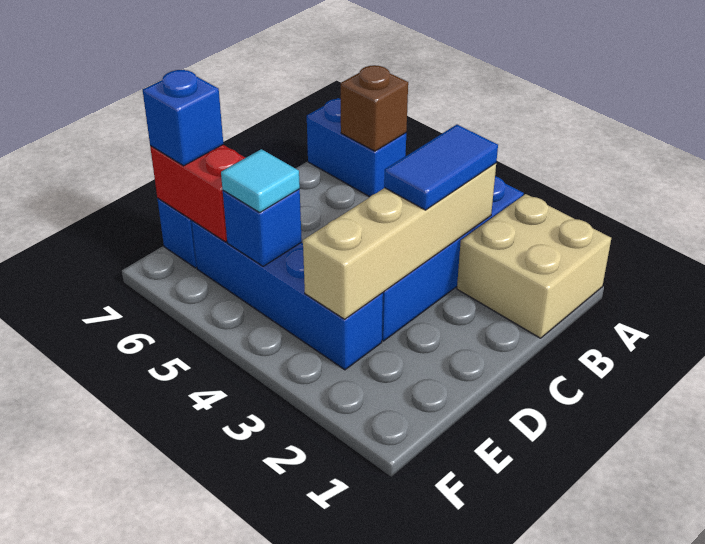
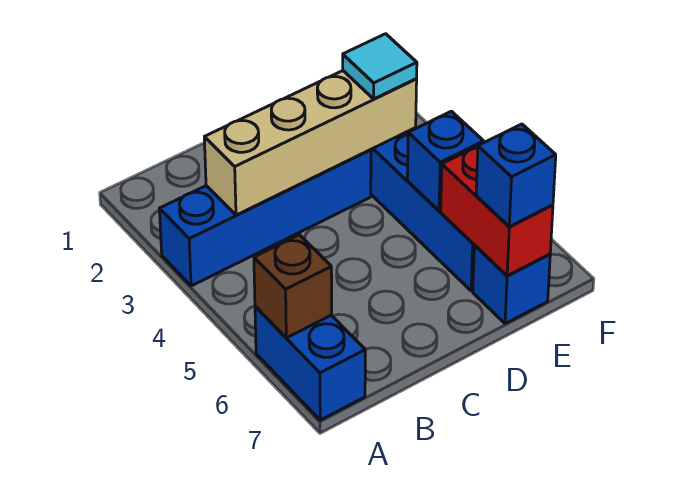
tan brick A1:B2 level 1 -> none
blue tile B3:C3 level 3 -> none
cyan tile E5 level 3 -> cyan tile E3 level 3

